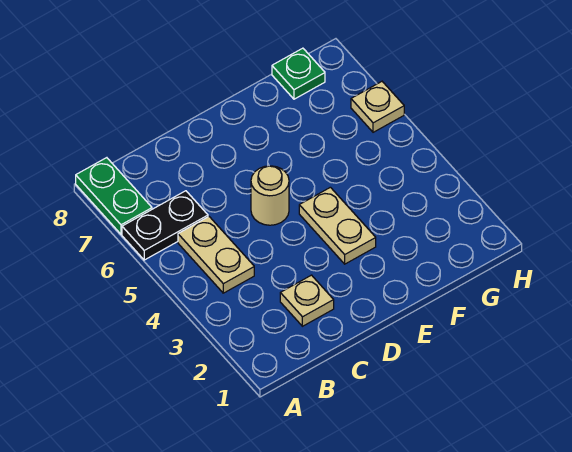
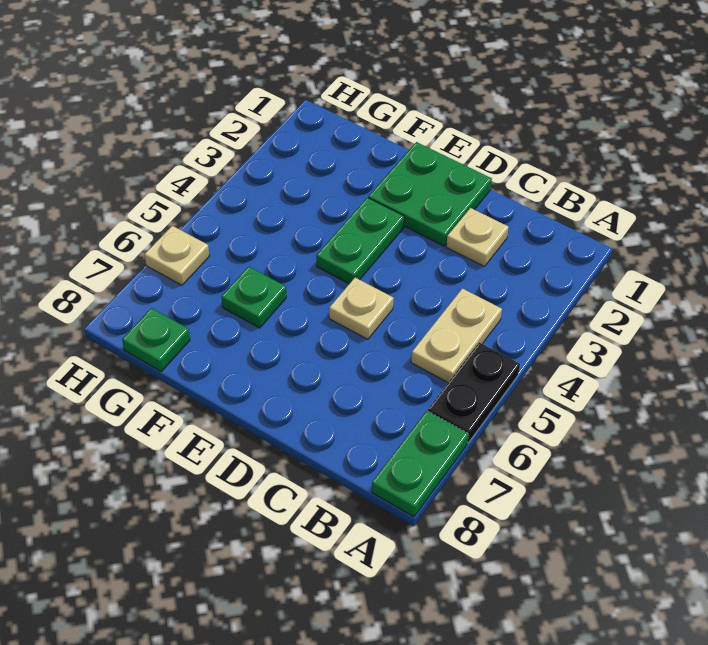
black plate A6:B6 level 1 -> black plate A5:A6 level 1
none -> green plate D1:E2 level 1
tan round brick D5 level 1 -> tan plate D5 level 1
tan plate E3:E4 level 1 -> green plate E3:E4 level 1
none -> green plate F6 level 1

